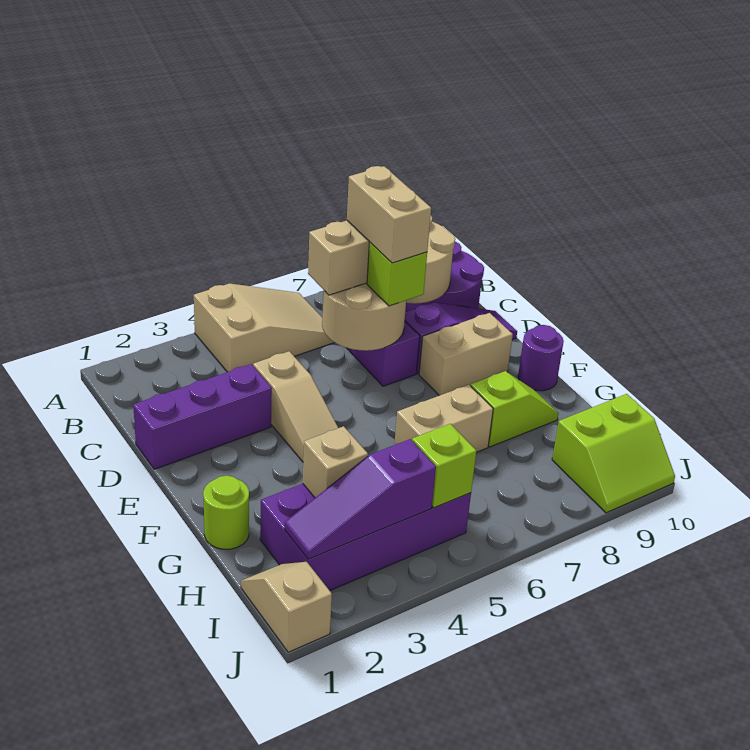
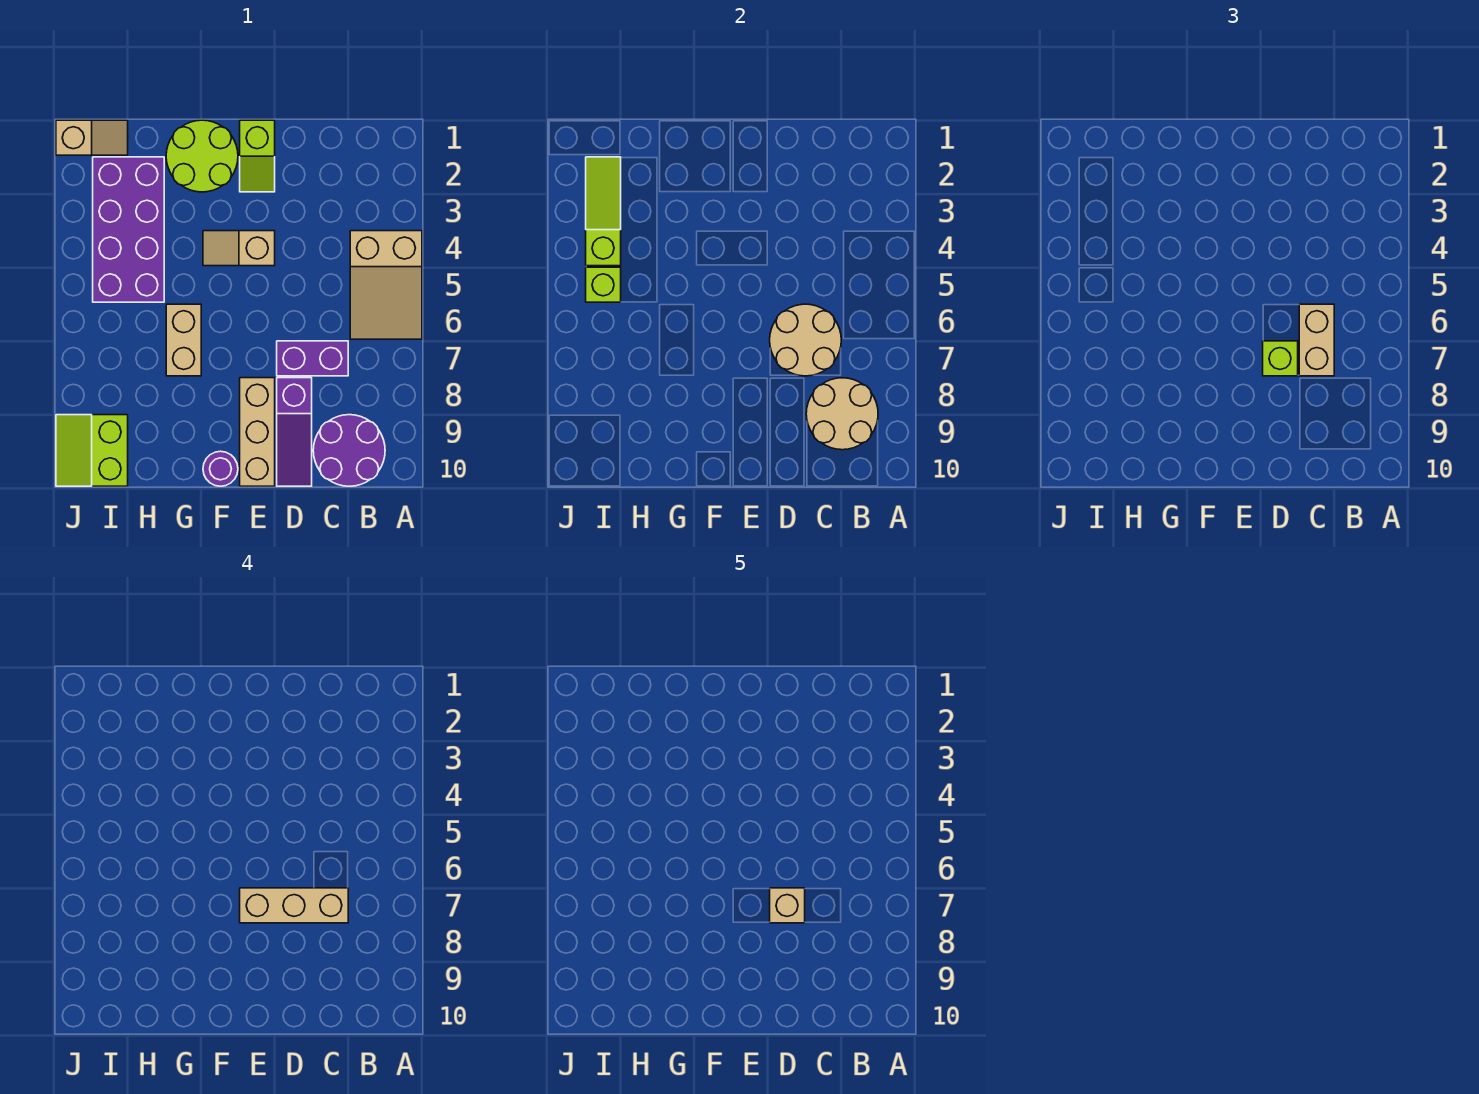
tan brick C7:D7 level 4 -> tan brick C7:E7 level 4
purple brick D1:D3 level 1 -> none
tan slope D4:F4 level 1 top D -> tan slope E4:F4 level 1 top E
tan brick E8:E9 level 1 -> tan brick E8:E10 level 1
lime round brick G1 level 1 -> lime round brick F1:G2 level 1
lime slope G8:G9 level 1 top 8 -> lime slope E1:E2 level 1 top 1
tan brick H3 level 2 -> tan brick D7 level 5
purple slope I2:I4 level 2 top 4 -> lime slope I2:I4 level 2 top 4

